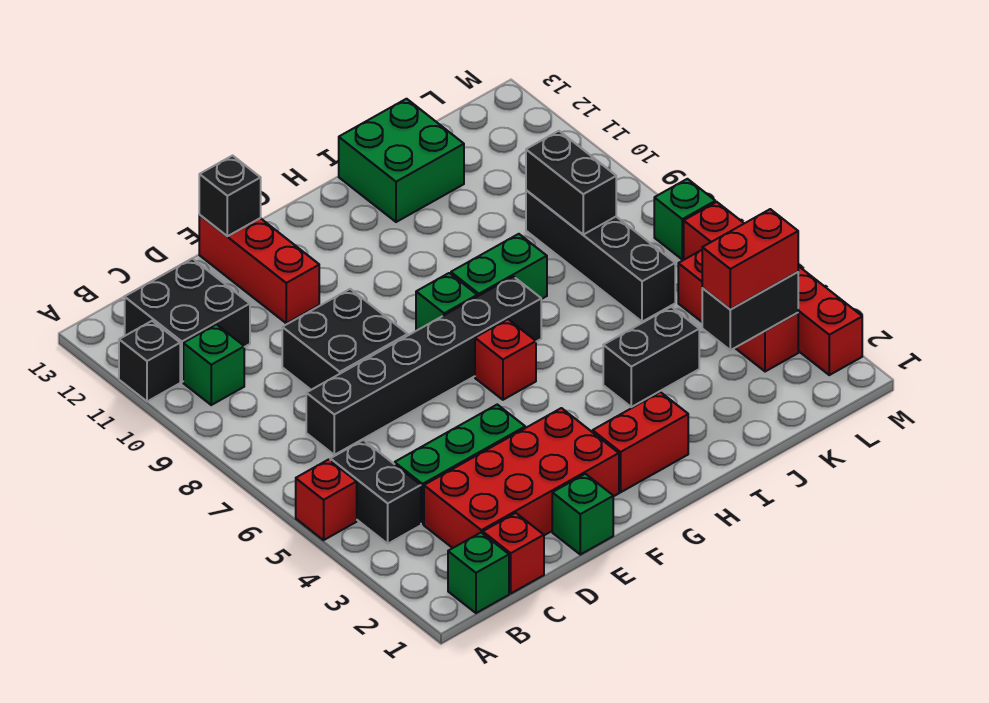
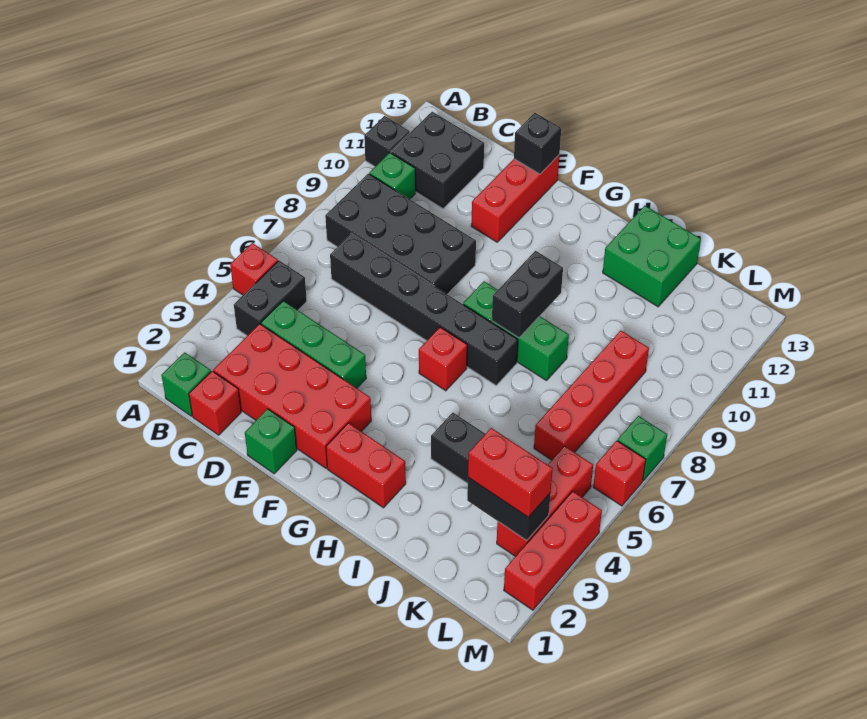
black brick D8:E9 level 1 -> black brick B8:E9 level 1
black brick K6:K9 level 1 -> red brick K6:K9 level 1
black brick K8:K9 level 2 -> black brick H8:H9 level 2

